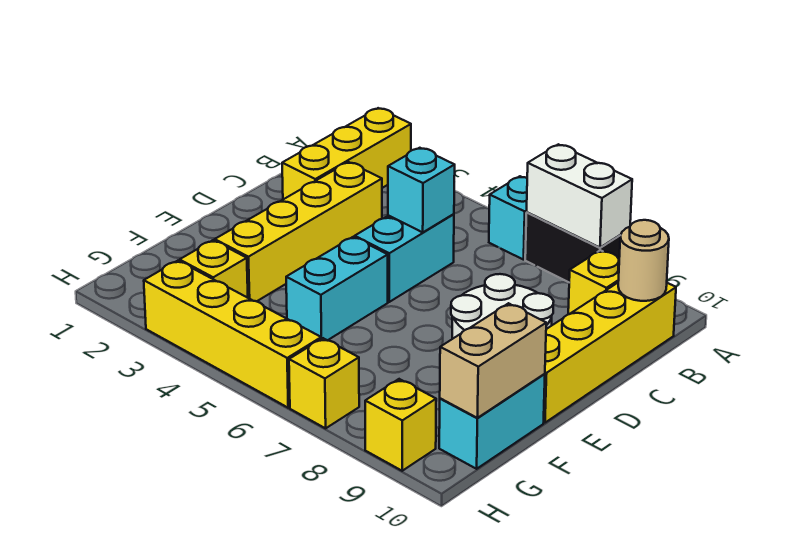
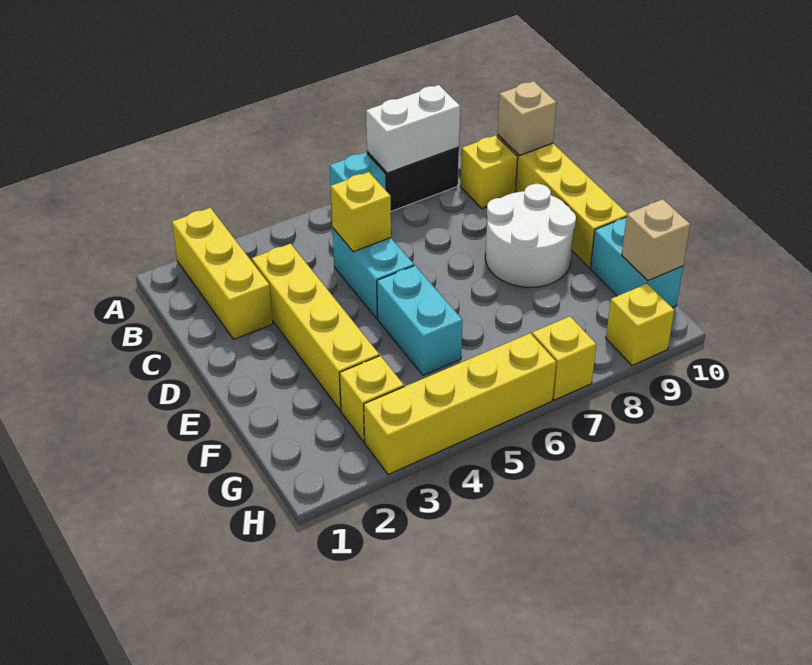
tan round brick B10 level 2 -> tan brick B10 level 2
cyan brick C5 level 2 -> yellow brick C5 level 2
tan brick F10:G10 level 2 -> tan brick G10 level 2

